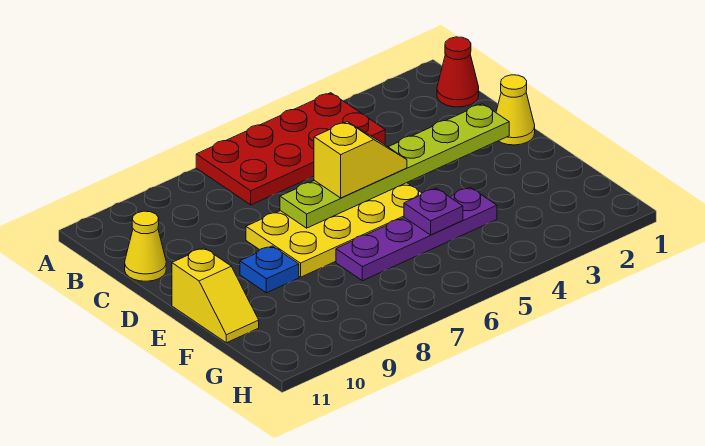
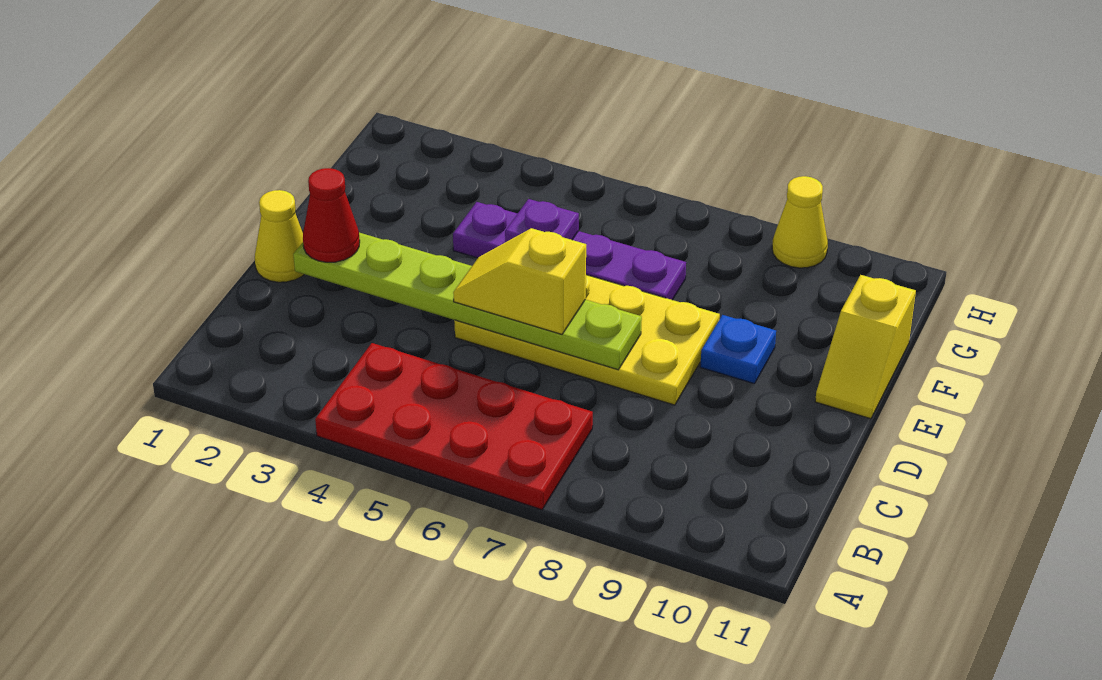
red cone B1 level 1 -> red cone D2 level 3
yellow cone C11 level 1 -> yellow cone H9 level 1
yellow slope E11:F11 level 1 top E -> yellow slope E11:F11 level 1 top F

